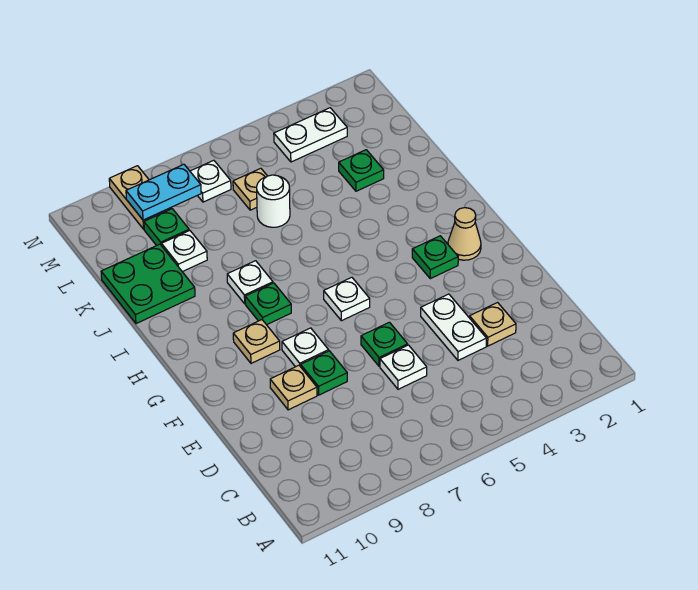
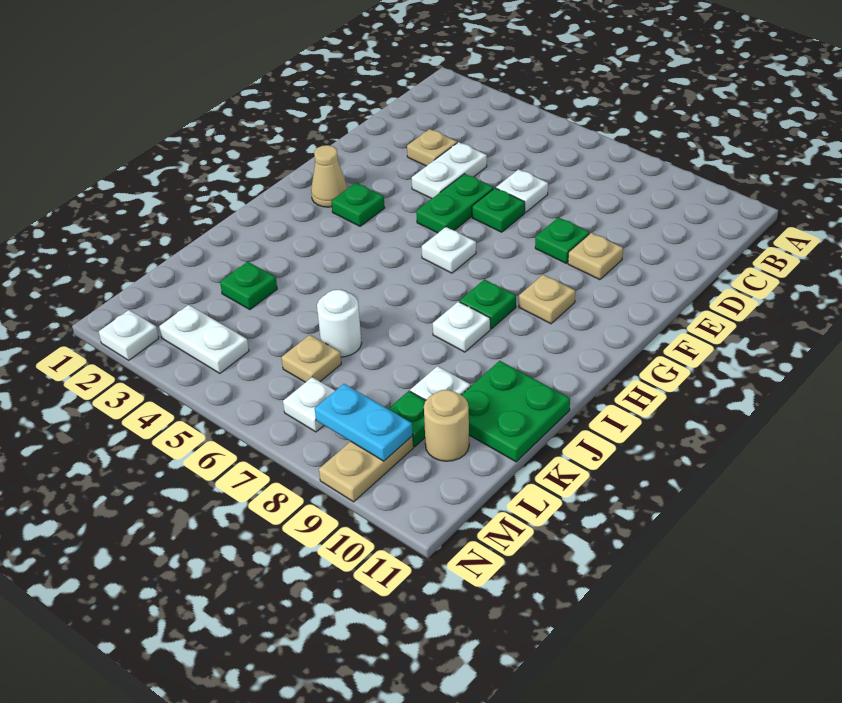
none -> green plate E5:F5 level 1
white plate F8 level 1 -> white plate N2 level 1
none -> tan round brick L10 level 1

